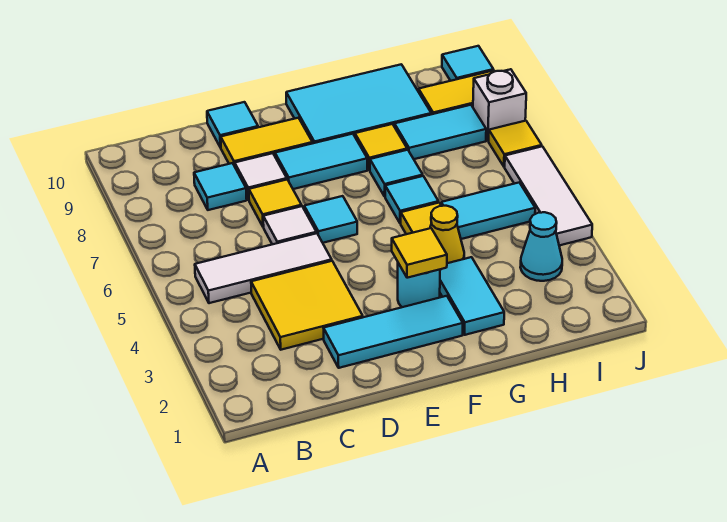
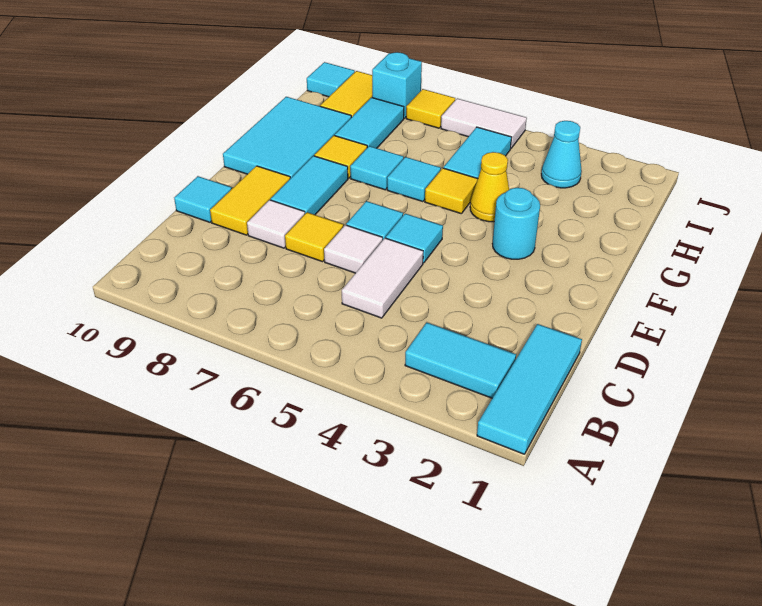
white tile B5:D5 level 1 -> white tile C5:D5 level 1
yellow tile C3:D4 level 1 -> none
cyan tile C8 level 1 -> cyan tile E5 level 1
cyan tile D2:F2 level 1 -> cyan tile A1:C1 level 1
yellow tile F3 level 2 -> none
cyan tile G2:G3 level 1 -> cyan tile B2:B3 level 1
white tile J4:J6 level 1 -> white tile J5:J6 level 1
white brick J8 level 1 -> cyan brick J8 level 1

